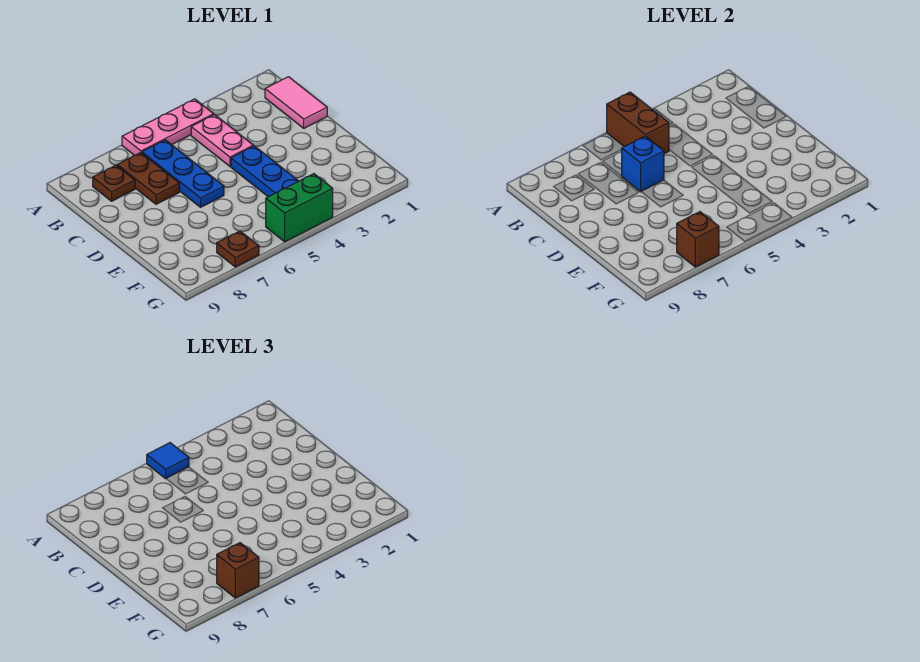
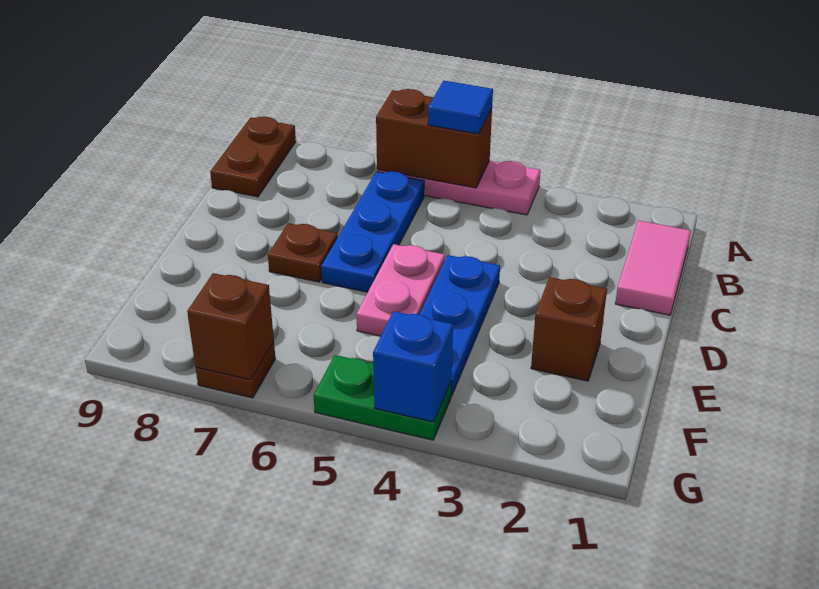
brown brick A5:B5 level 2 -> brown brick A5:A6 level 2
pink plate B4:C4 level 1 -> pink plate D5:E5 level 1
brown plate B7:C7 level 1 -> brown plate A9:B9 level 1
brown plate B8 level 1 -> brown plate D7 level 1
blue brick C6 level 2 -> blue brick G4 level 2
green brick G4:G5 level 1 -> green plate G4:G5 level 1
brown brick G7 level 3 -> brown brick E2 level 1

